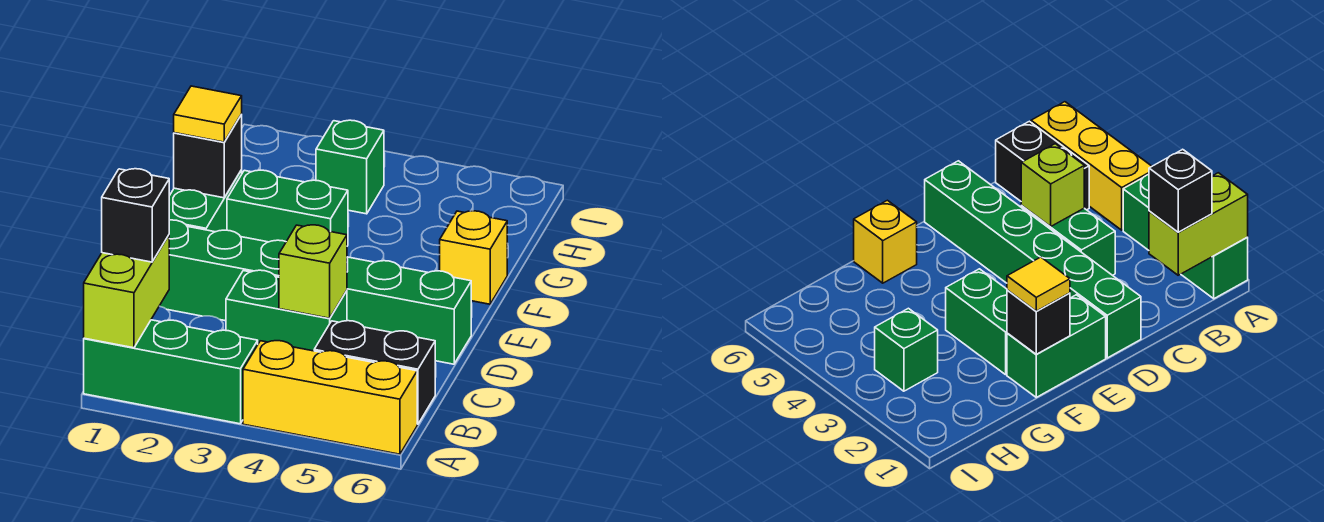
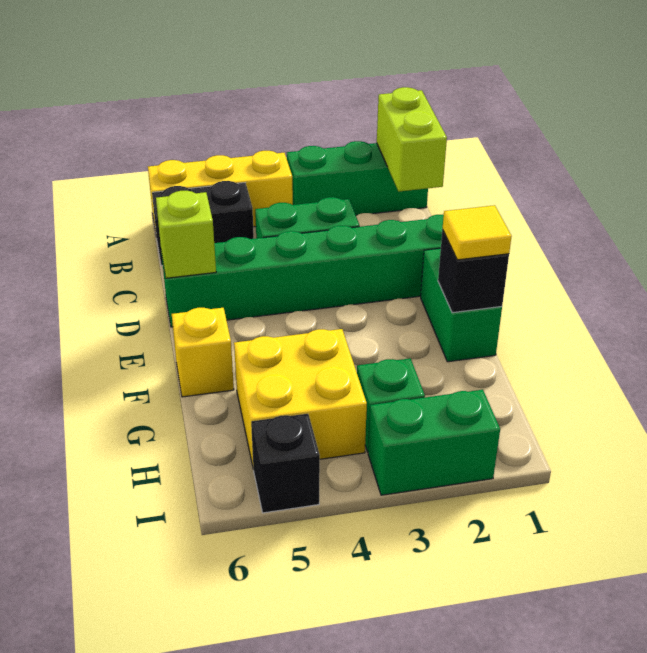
black brick B1 level 3 -> black brick I5 level 1
lime brick C4 level 2 -> lime brick D6 level 2
green brick F2:F3 level 1 -> green brick I2:I3 level 1
none -> yellow brick G4:H5 level 1

